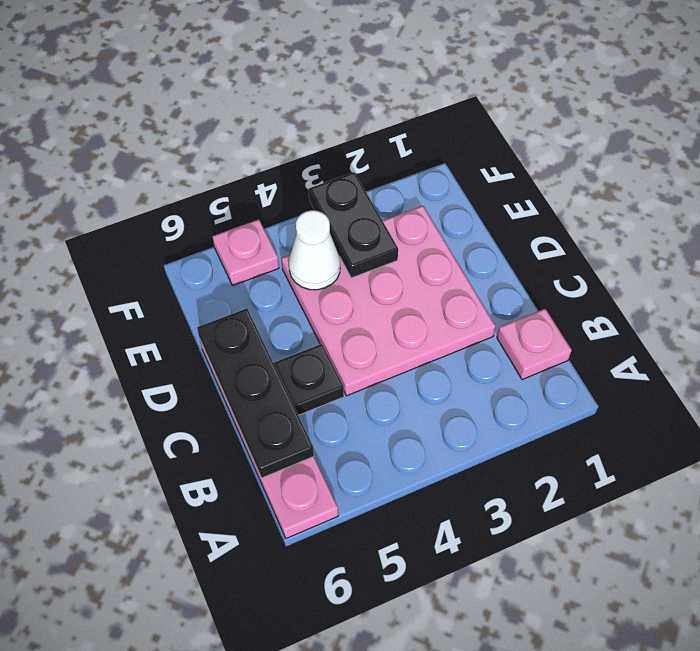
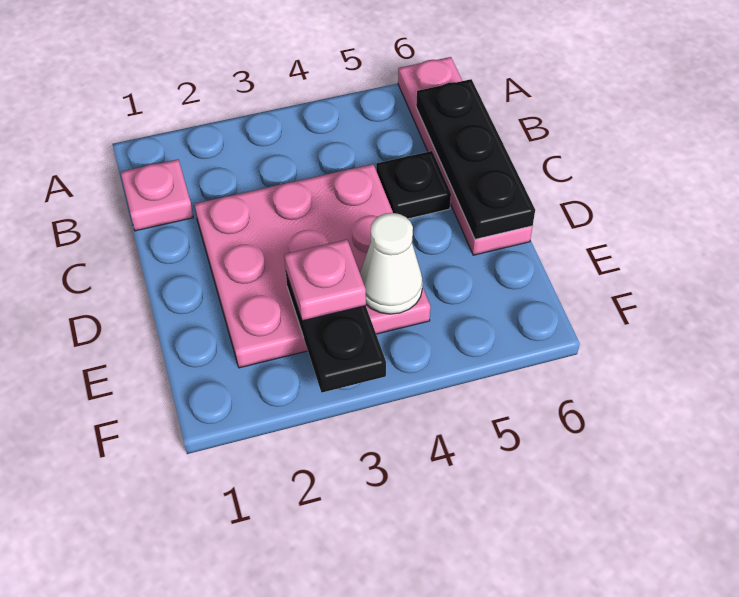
pink plate F5 level 1 -> pink plate E3 level 3

